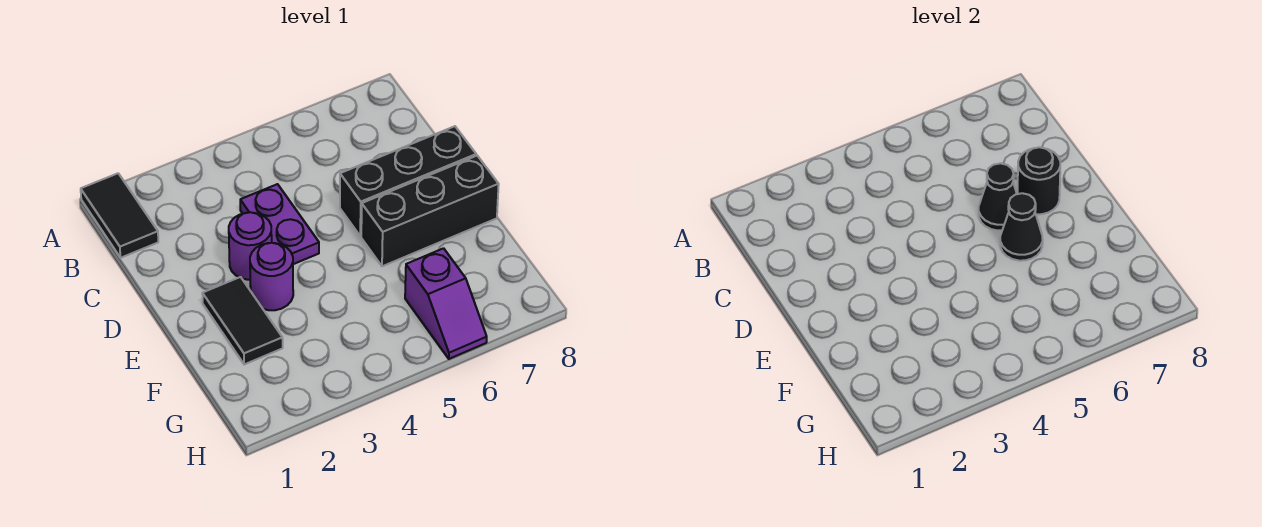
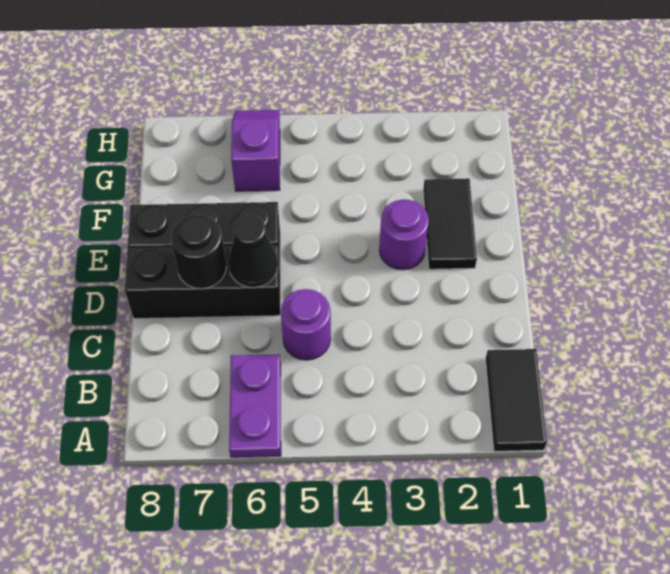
purple plate C4:D4 level 1 -> purple plate A6:B6 level 1
purple round brick D3 level 1 -> purple round brick C5 level 1
black cone E6 level 2 -> none

